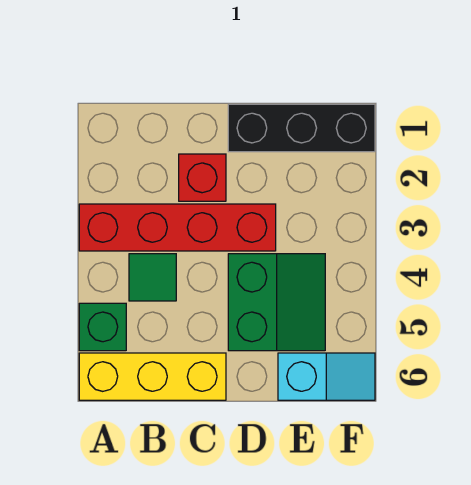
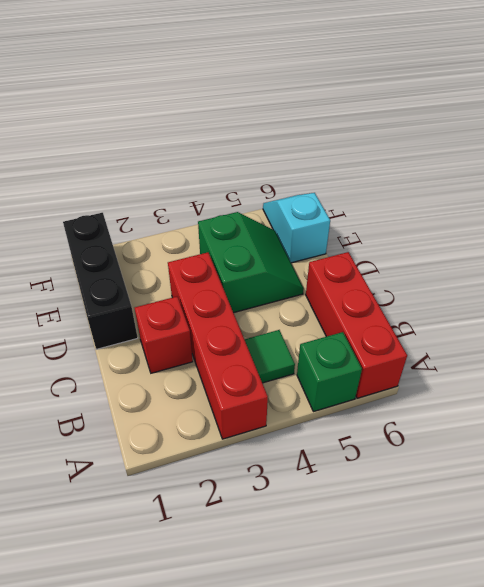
yellow brick A6:C6 level 1 -> red brick A6:C6 level 1
green slope D4:E5 level 1 top D -> green slope D4:E5 level 1 top 4

